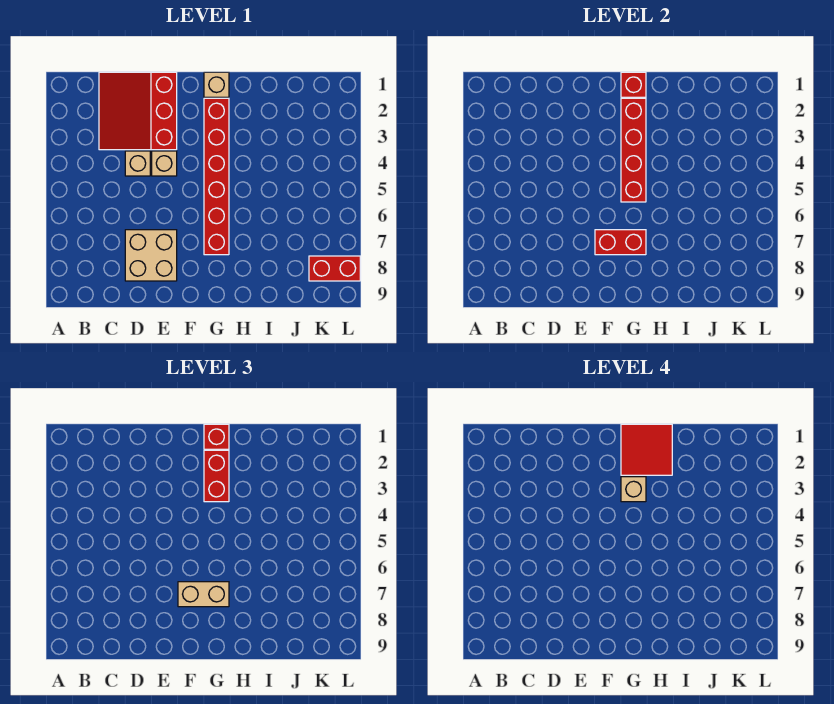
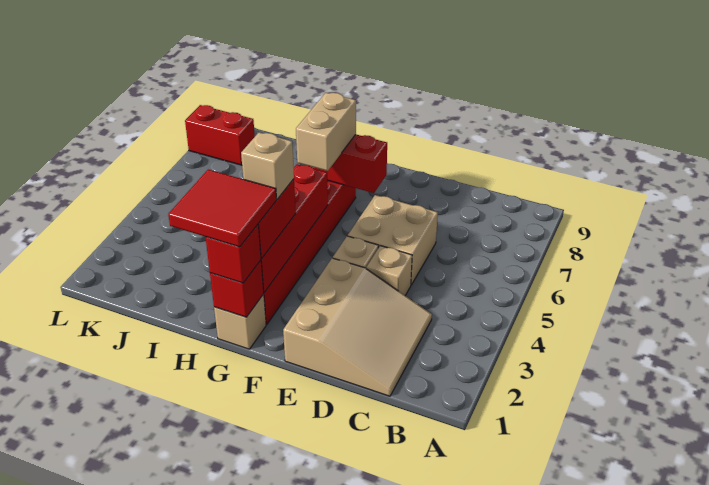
red slope C1:E3 level 1 top E -> tan slope C1:E3 level 1 top E
tan brick D7:E8 level 1 -> tan brick D5:E6 level 1
tan brick F7:G7 level 3 -> tan brick G6:G7 level 3

